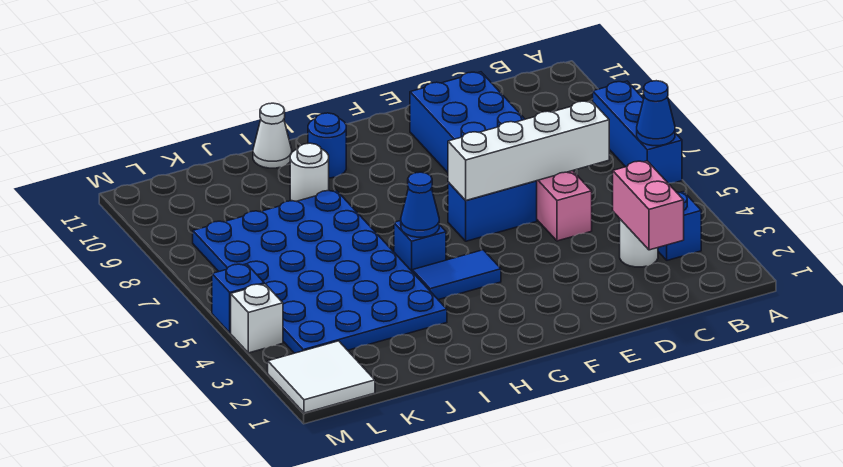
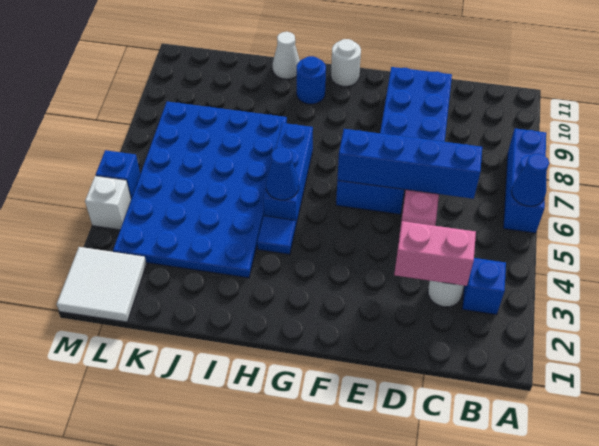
pink brick C2:C3 level 2 -> pink brick C3:D3 level 2
white brick C6:F6 level 2 -> blue brick C6:F6 level 2
blue tile G4:H4 level 1 -> blue tile H4 level 1
blue brick H5 level 1 -> blue brick H5:H7 level 1
white round brick I9 level 1 -> white round brick G11 level 1

